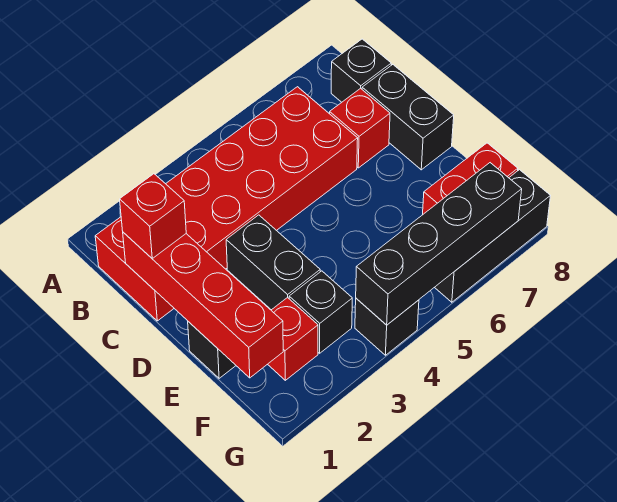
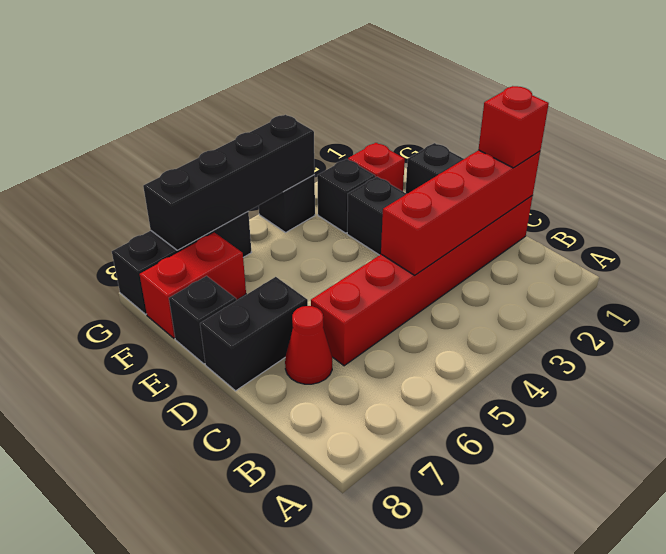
red brick B1:C6 level 1 -> red brick C1:C6 level 1
black brick B8 level 1 -> black brick E8 level 1
red brick C1:F1 level 2 -> red brick C1:C4 level 2
red brick C7 level 1 -> red cone C7 level 1
black brick C8:D8 level 1 -> black brick D7:D8 level 1

